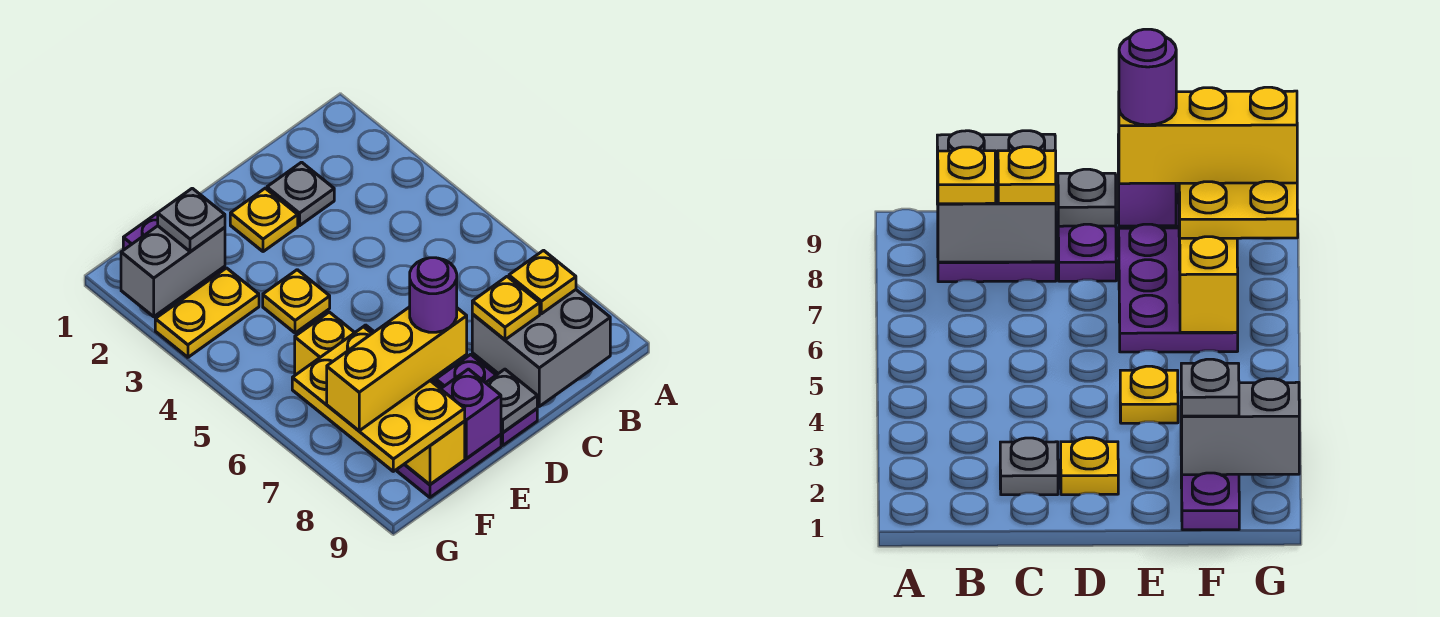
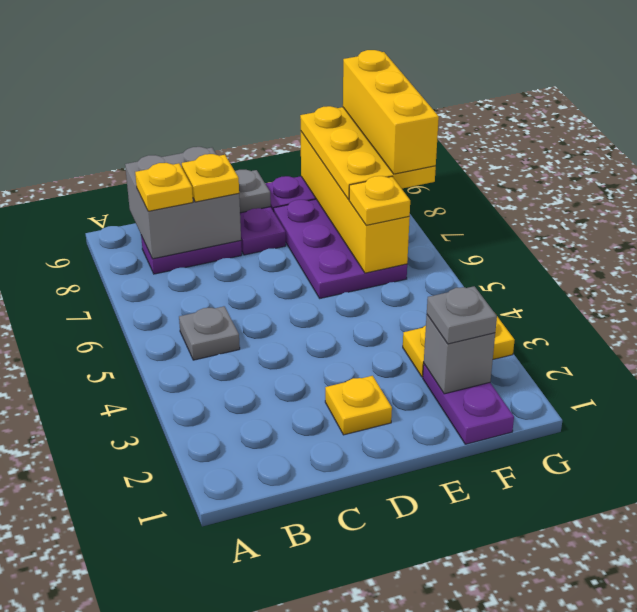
grey plate C2 level 1 -> grey plate B5 level 1
yellow plate E4 level 1 -> yellow plate F6 level 3
yellow brick E8:G8 level 4 -> yellow brick G7:G9 level 4
purple round brick E8 level 5 -> none
purple brick E9 level 2 -> none
grey brick F2:G2 level 2 -> grey brick F2 level 2

